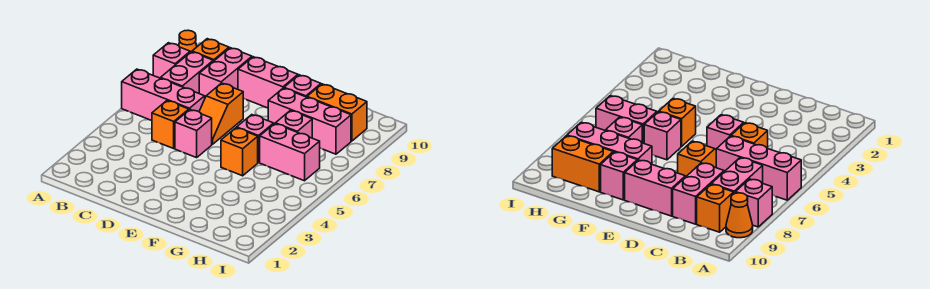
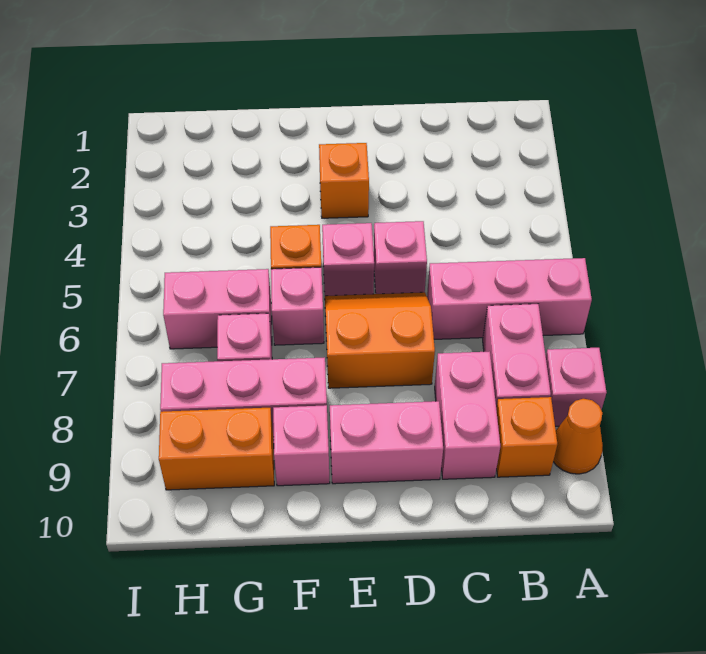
orange brick C5 level 1 -> orange brick E3 level 1
orange slope D6:D7 level 1 top 7 -> orange slope D6:E7 level 1 top 7
none -> pink brick E5 level 1

